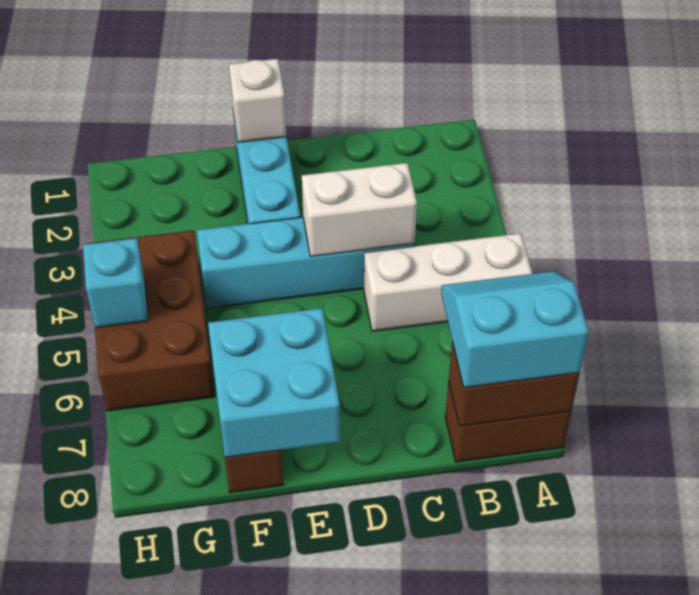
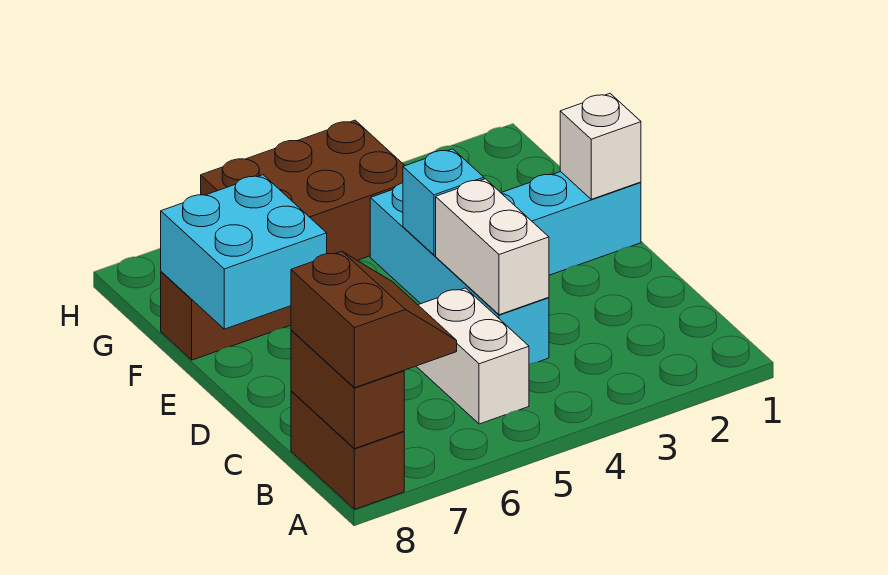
white brick A5:C5 level 1 -> white brick B5:C5 level 1
cyan slope A7:B8 level 3 top 8 -> brown slope A7:B8 level 3 top 8
cyan brick H5 level 2 -> cyan brick E4 level 2

